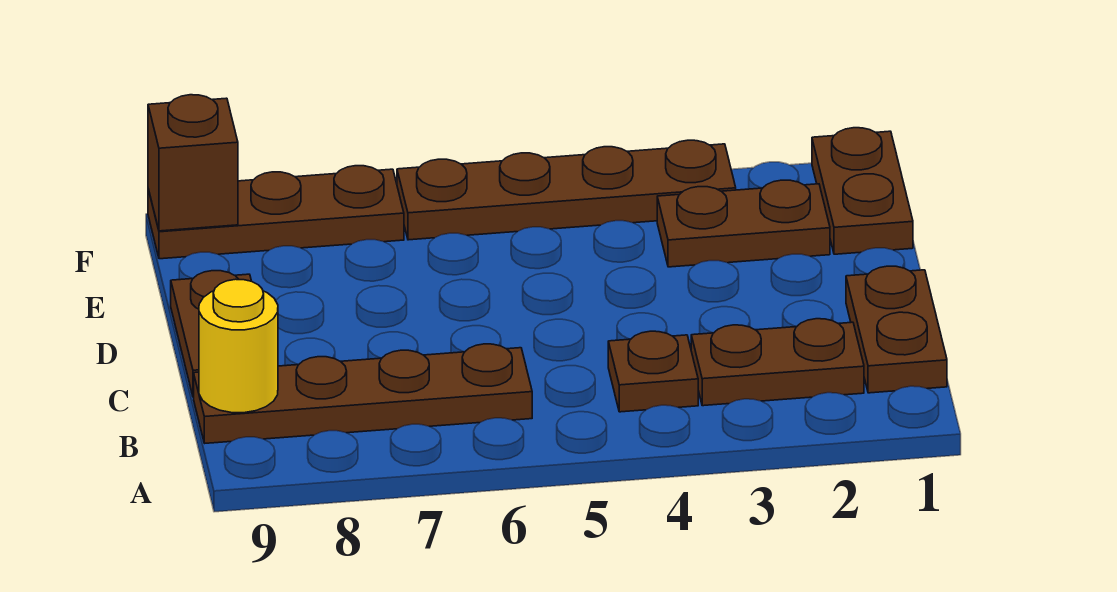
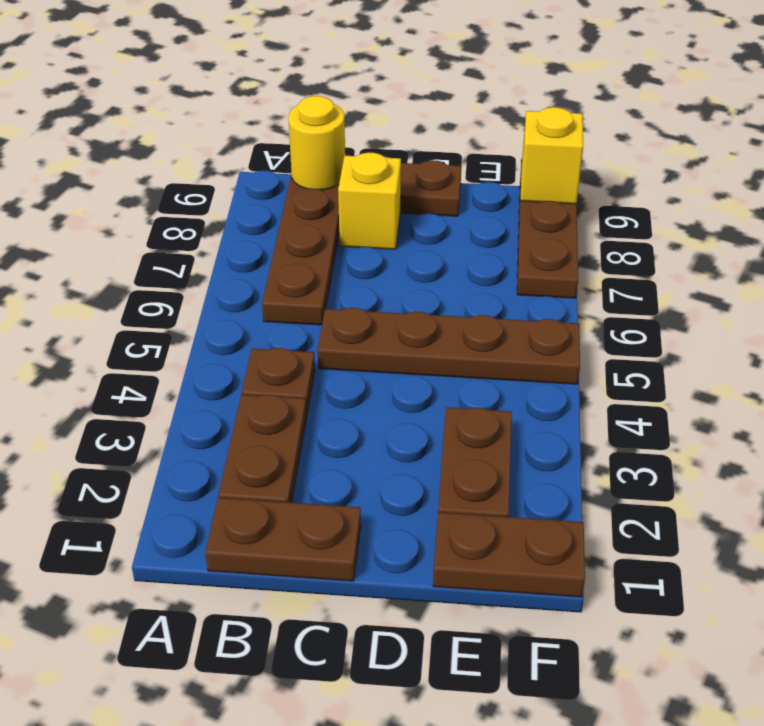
none -> yellow brick C8 level 1
brown plate F3:F6 level 1 -> brown plate C5:F5 level 1
brown brick F9 level 2 -> yellow brick F9 level 2

